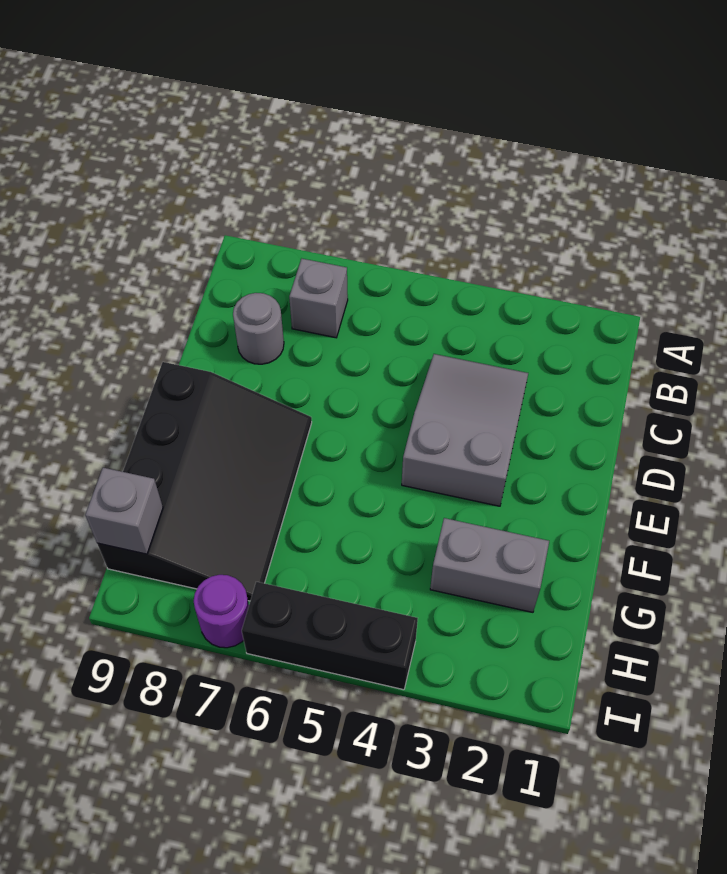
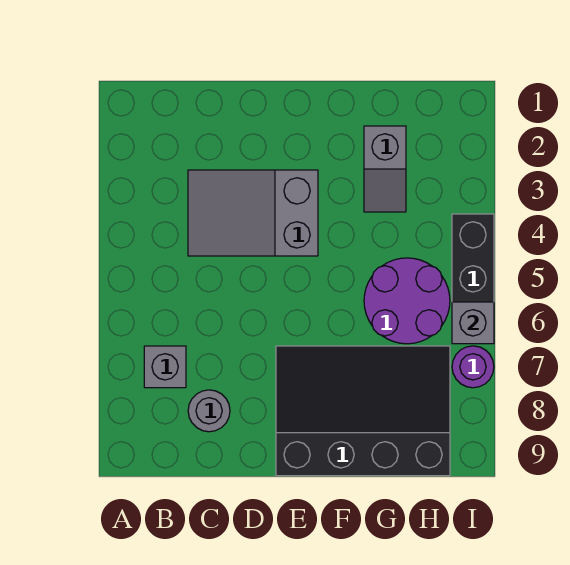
grey brick G2:G3 level 1 -> grey slope G2:G3 level 1 top 2
none -> purple round brick G5:H6 level 1
grey brick H9 level 2 -> grey brick I6 level 2

